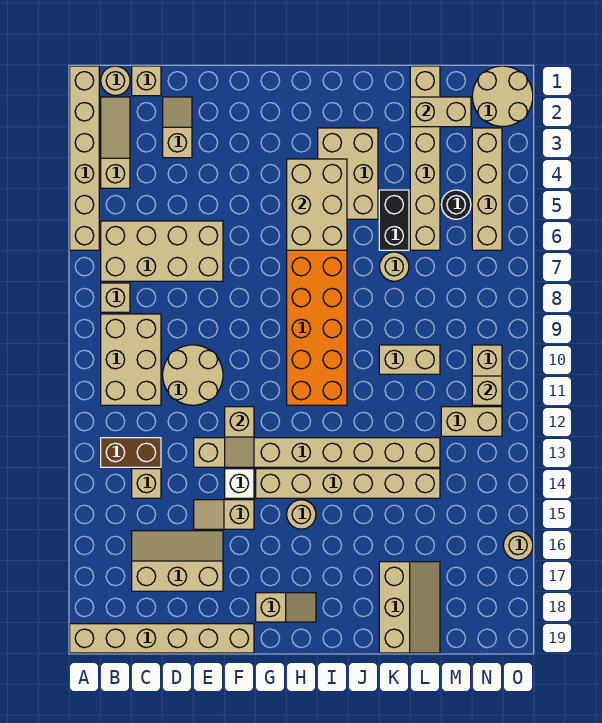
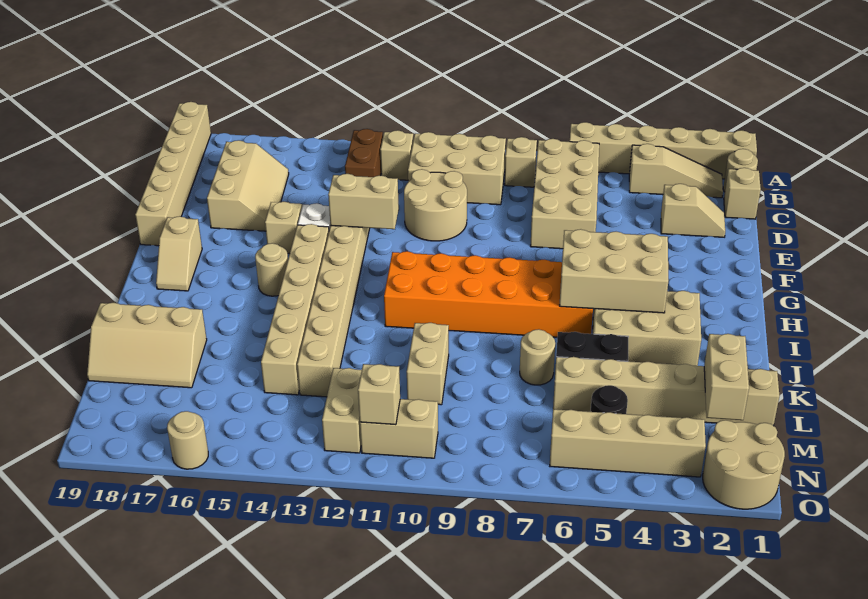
tan brick C14 level 1 -> tan brick B12 level 1
tan slope F12:F13 level 2 top 12 -> tan brick F12:F13 level 2

